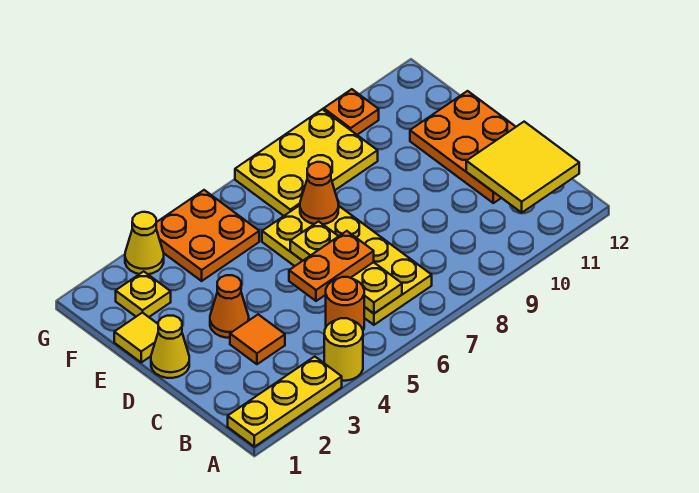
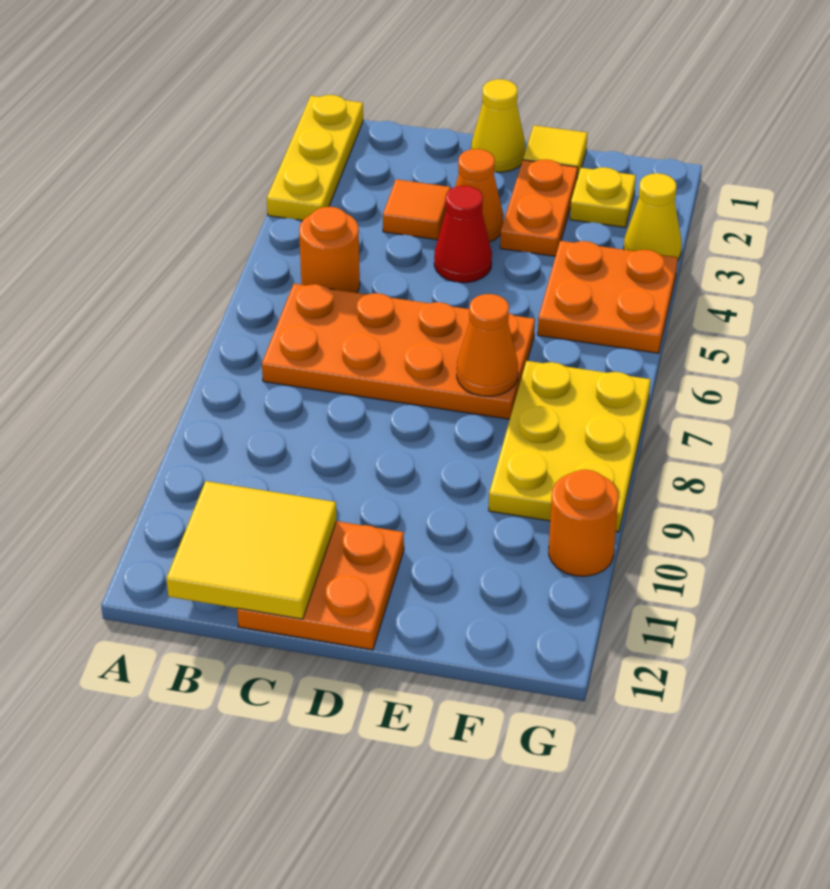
yellow round brick A4 level 1 -> none
yellow plate B6:E7 level 1 -> orange plate B6:E7 level 1
yellow plate B6:D6 level 2 -> none
orange plate C5:C6 level 3 -> orange plate E2:E3 level 1
orange plate C11:E12 level 1 -> orange plate C11:D12 level 1
none -> red cone D4 level 1
orange plate G10 level 1 -> orange round brick G10 level 1

